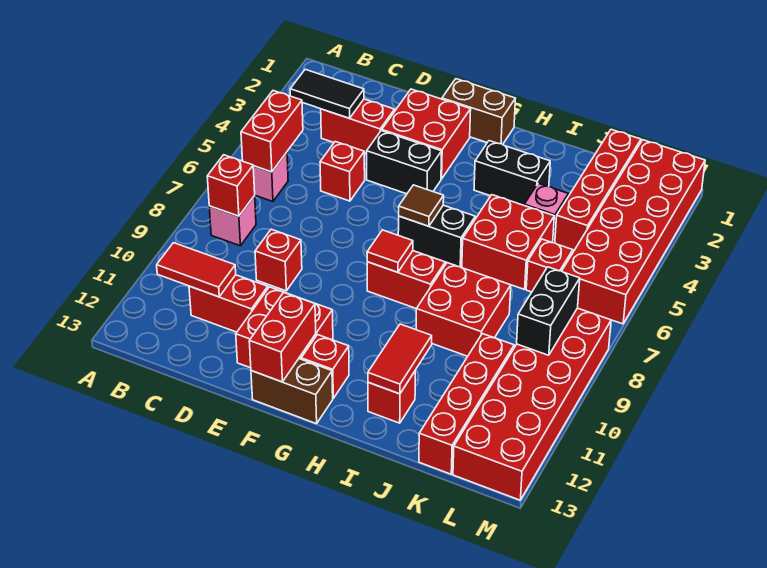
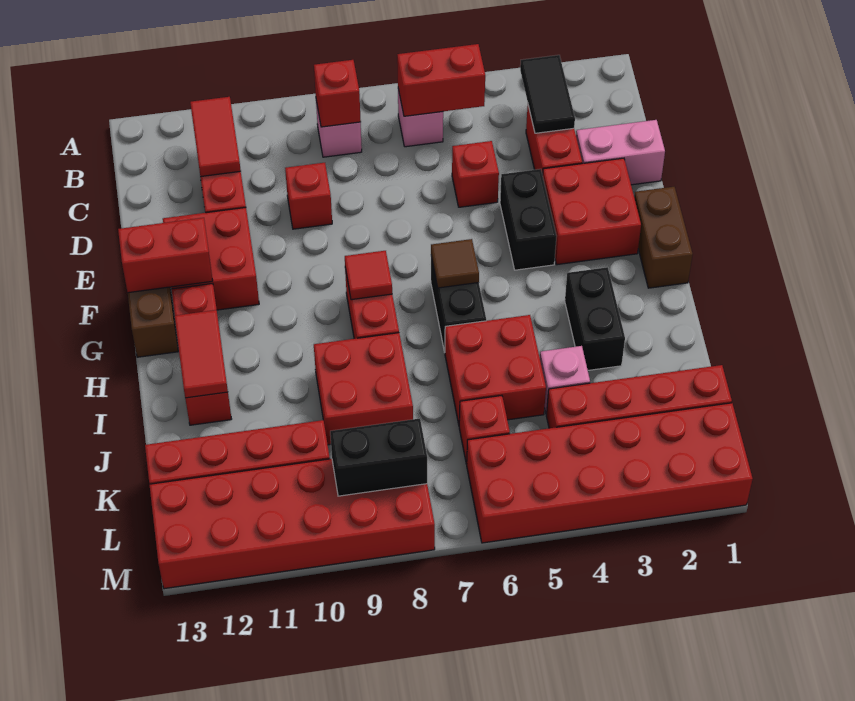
none -> pink brick D1:D2 level 1
red tile I11:I12 level 2 -> red tile H12:I12 level 2

